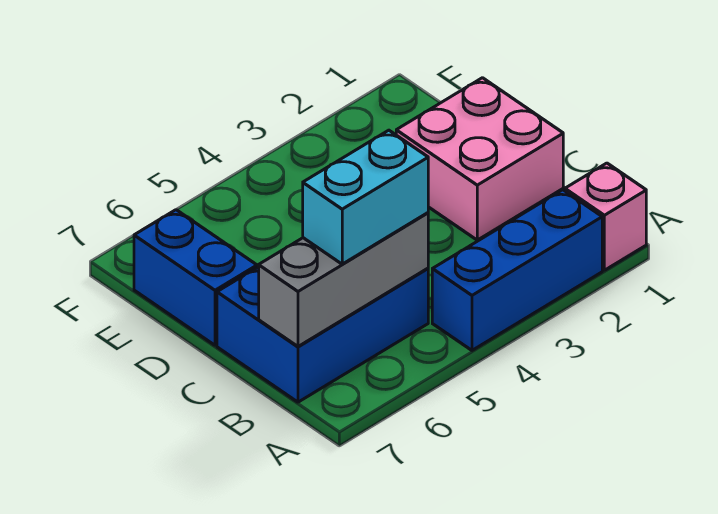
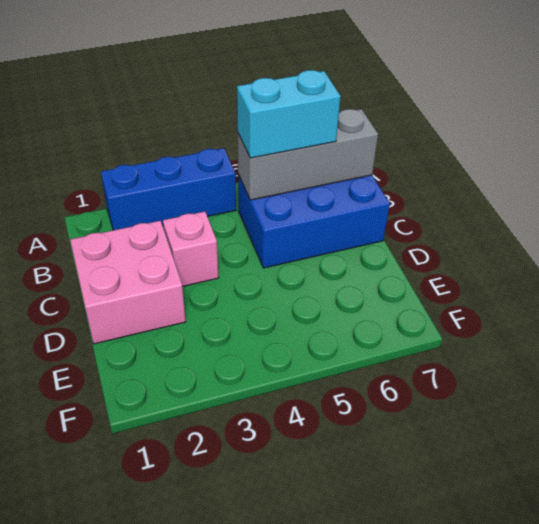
pink brick A1 level 1 -> pink brick C3 level 1
blue brick D7:E7 level 1 -> none

